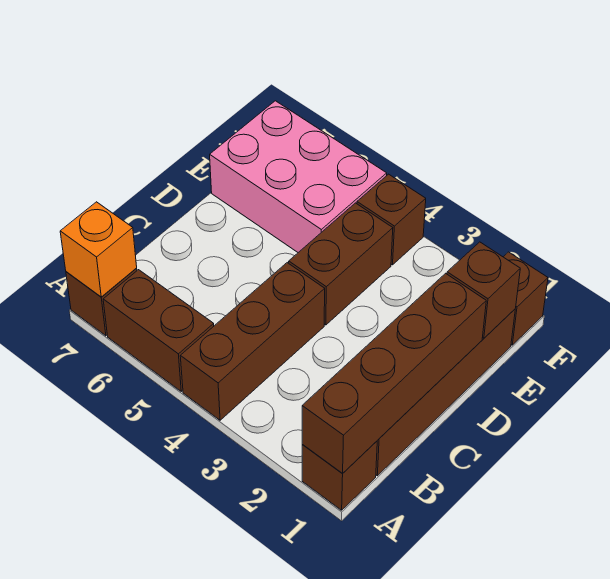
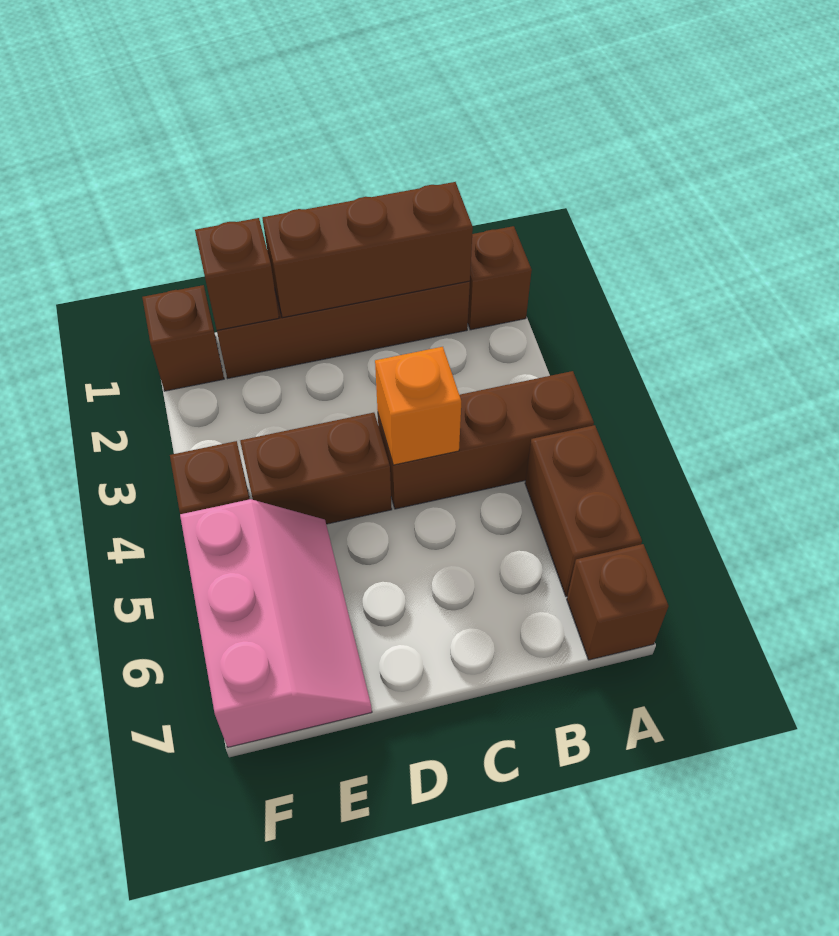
brown brick A1:D1 level 2 -> brown brick B1:D1 level 2
orange brick A7 level 2 -> orange brick C4 level 2
pink brick E5:F7 level 1 -> pink slope E5:F7 level 1 top F

